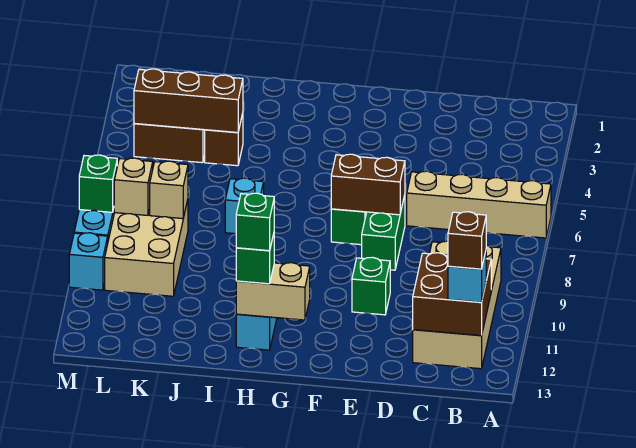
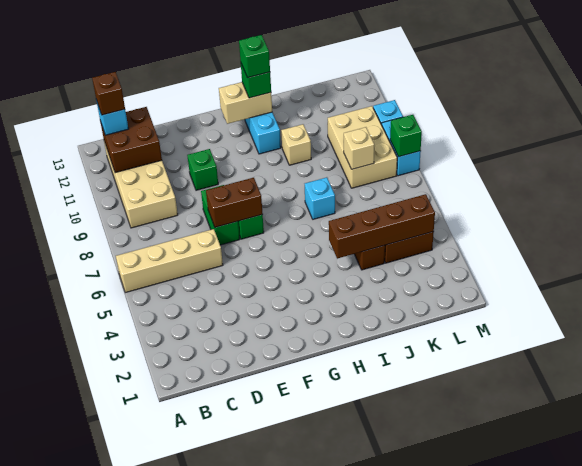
brown brick J4:L4 level 2 -> brown brick I4:L4 level 2
tan brick L8 level 2 -> tan brick I10 level 1

